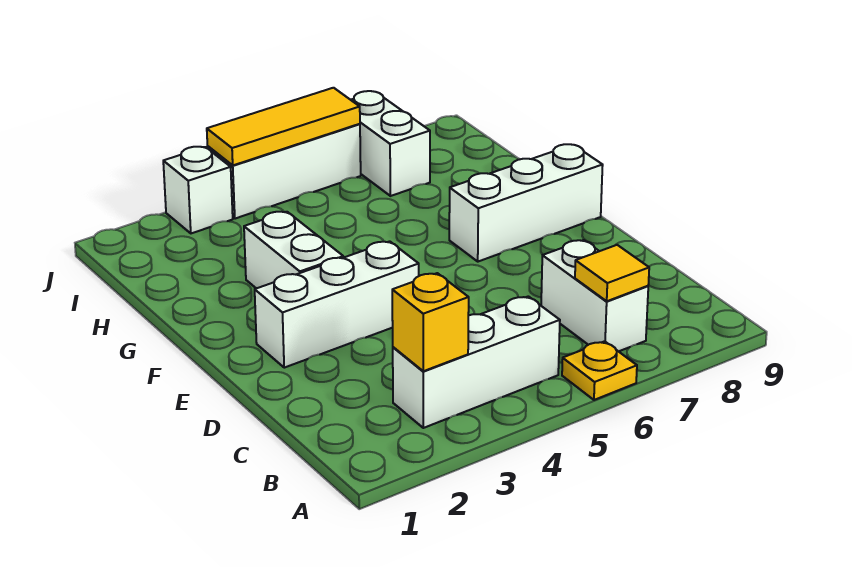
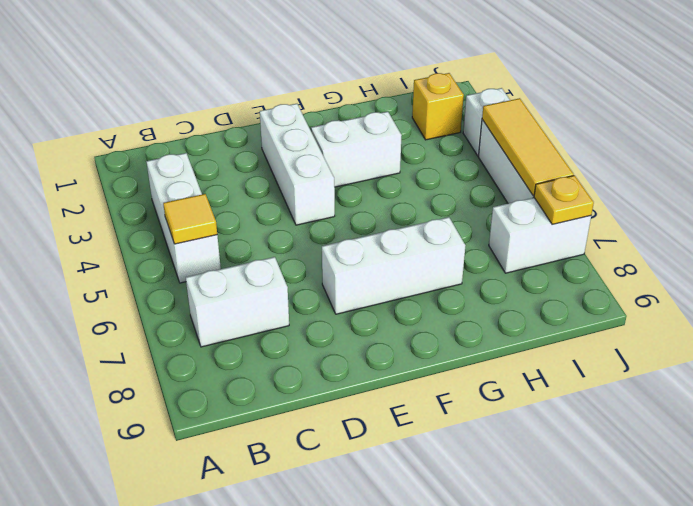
yellow plate A6 level 1 -> yellow plate J7 level 2
yellow brick B3 level 2 -> yellow brick I2 level 1
yellow tile B7 level 2 -> yellow tile B5 level 2
white brick F7:F9 level 1 -> white brick E7:G7 level 1

